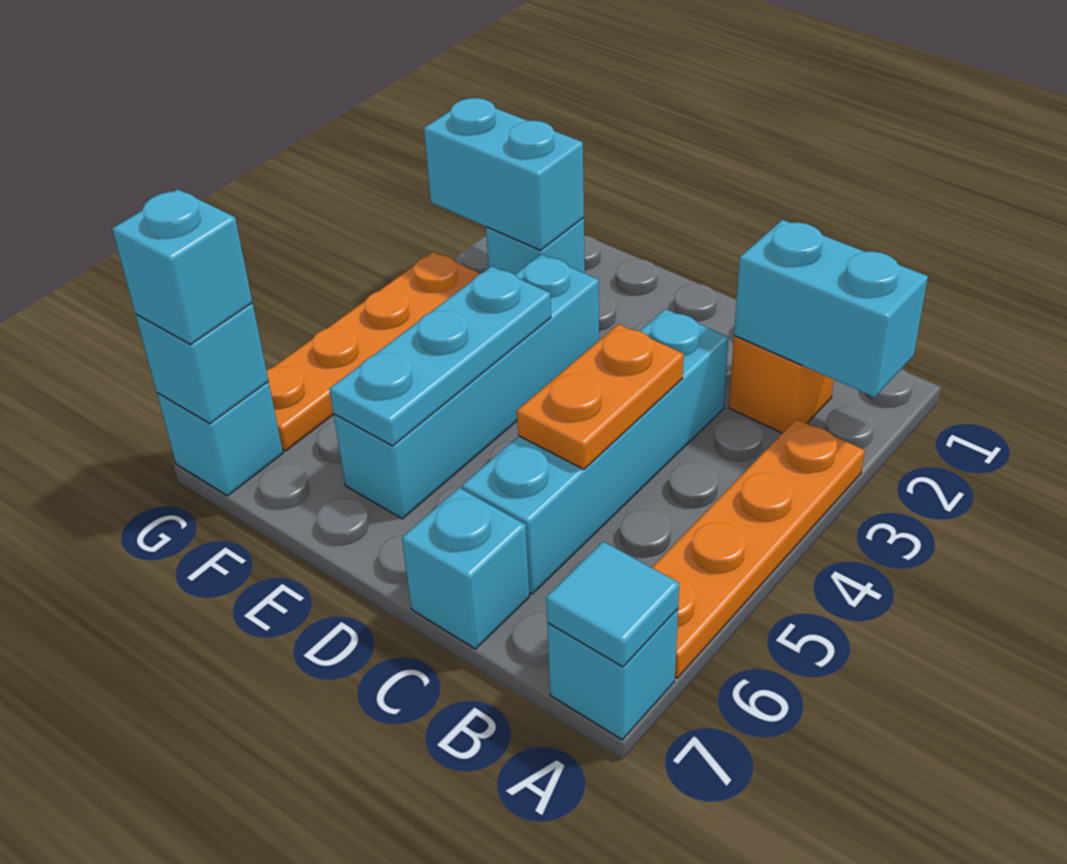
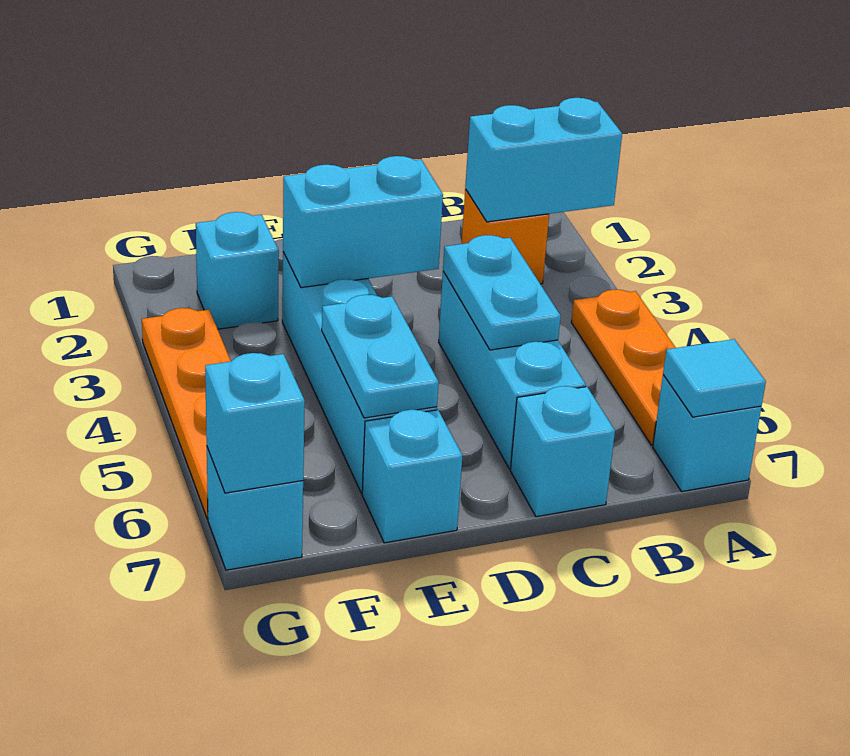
orange plate A3:A6 level 1 -> orange plate A4:A6 level 1
cyan brick C3:C6 level 1 -> cyan brick C4:C6 level 1
orange plate C4:C5 level 2 -> cyan plate C4:C5 level 2
cyan plate E4:E6 level 2 -> cyan plate E5:E6 level 2
cyan brick F2:G2 level 2 -> cyan brick D3:E3 level 2
cyan brick G7 level 3 -> cyan brick E7 level 1

